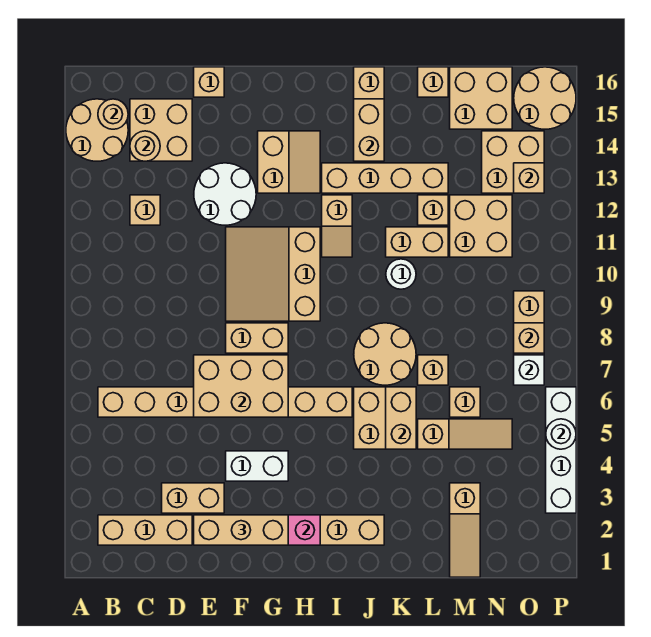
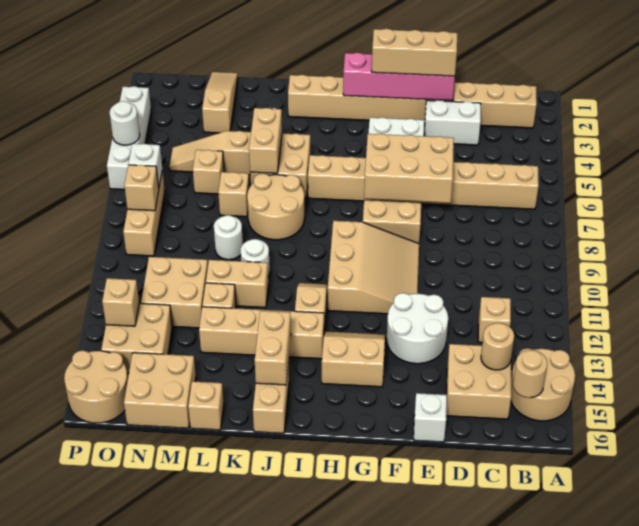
tan brick D3:E3 level 1 -> white brick D3:E3 level 1
tan brick E16 level 1 -> white brick E16 level 1
tan slope G13:H14 level 1 top G -> tan slope G13:H14 level 1 top 14
none -> white round brick L9 level 1

